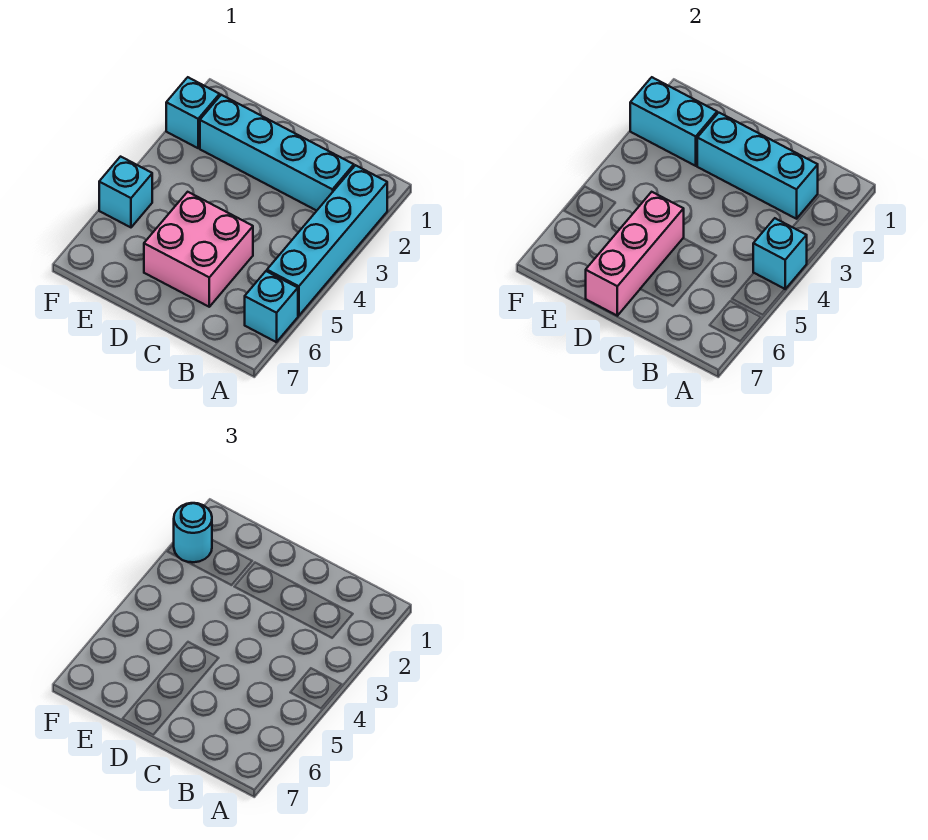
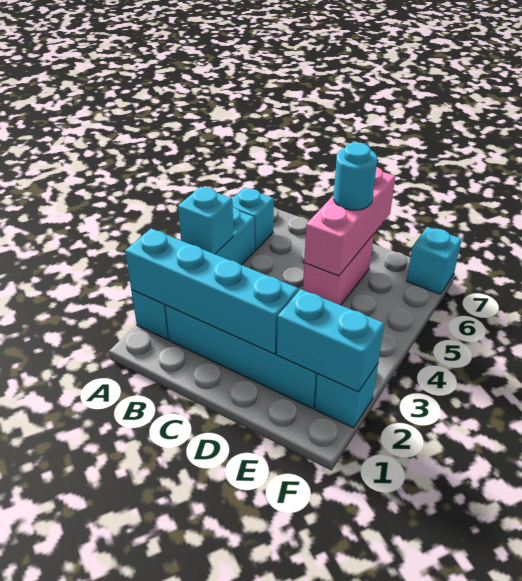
cyan brick B2:D2 level 2 -> cyan brick A2:D2 level 2
pink brick C5:D6 level 1 -> pink brick D5:D6 level 1
cyan round brick F2 level 3 -> cyan round brick D6 level 3
cyan brick F5 level 1 -> cyan brick F7 level 1

